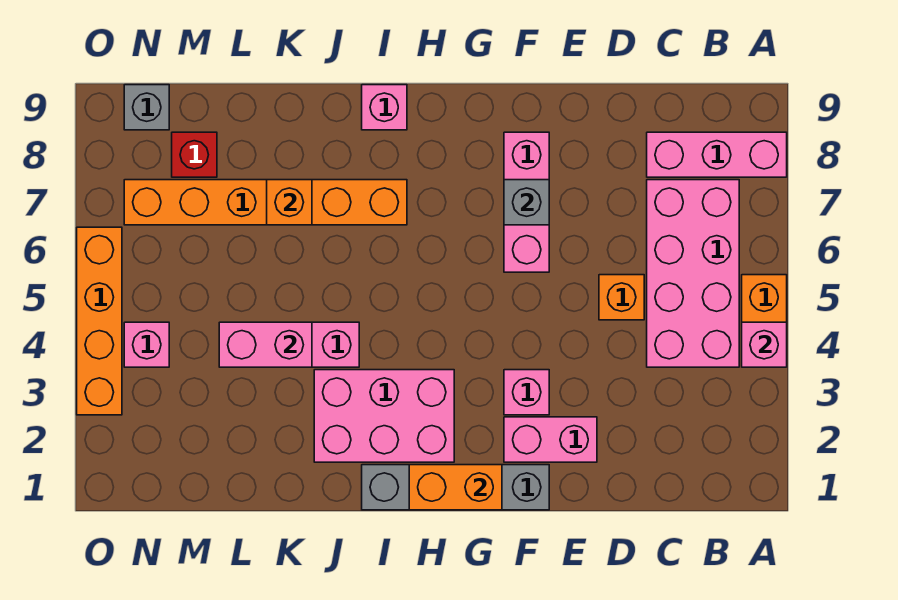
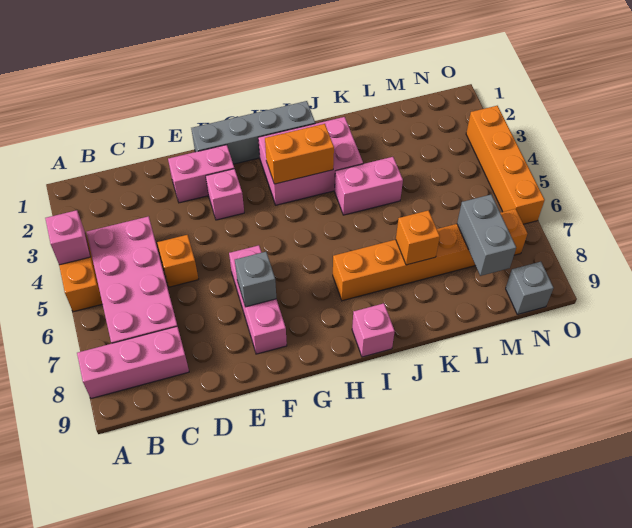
orange brick G1:H1 level 2 -> orange brick H3:I3 level 2
pink brick K4:L4 level 2 -> none
none -> grey brick M7:M8 level 2
red brick M8 level 1 -> none
pink brick N4 level 1 -> none

